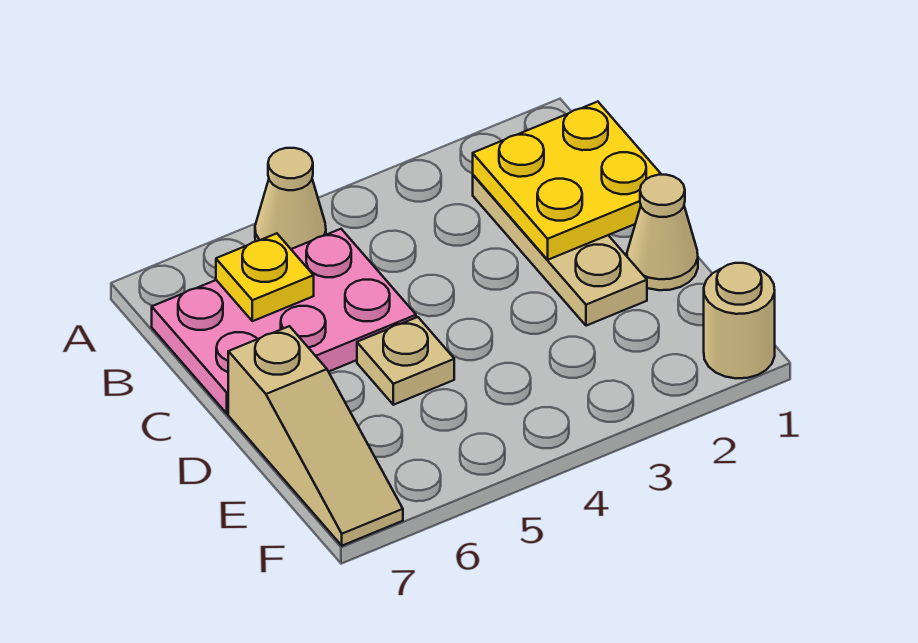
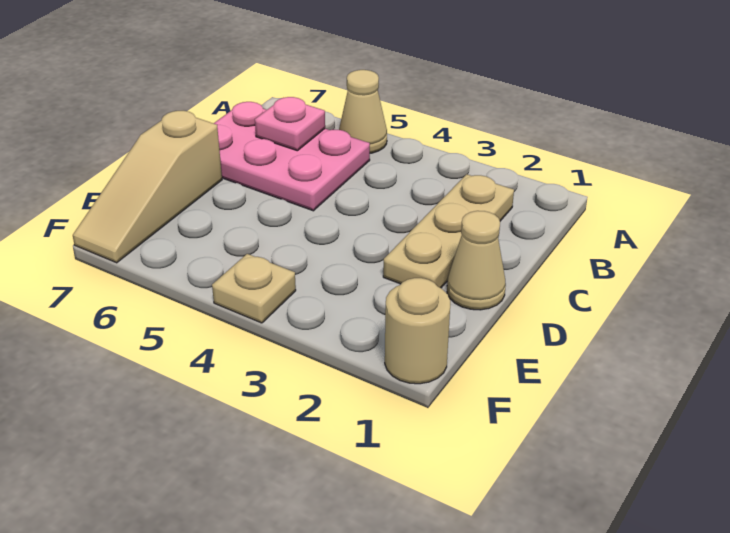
yellow plate B1:C2 level 2 -> none
yellow plate B6 level 2 -> pink plate B6 level 2
tan plate D5 level 1 -> tan plate F4 level 1

